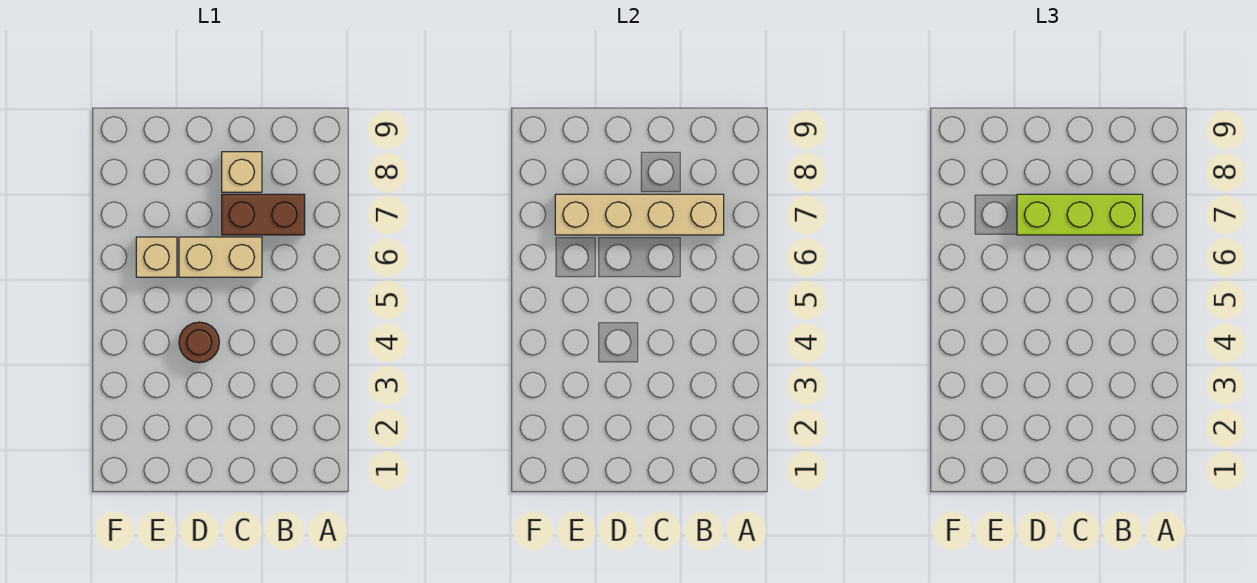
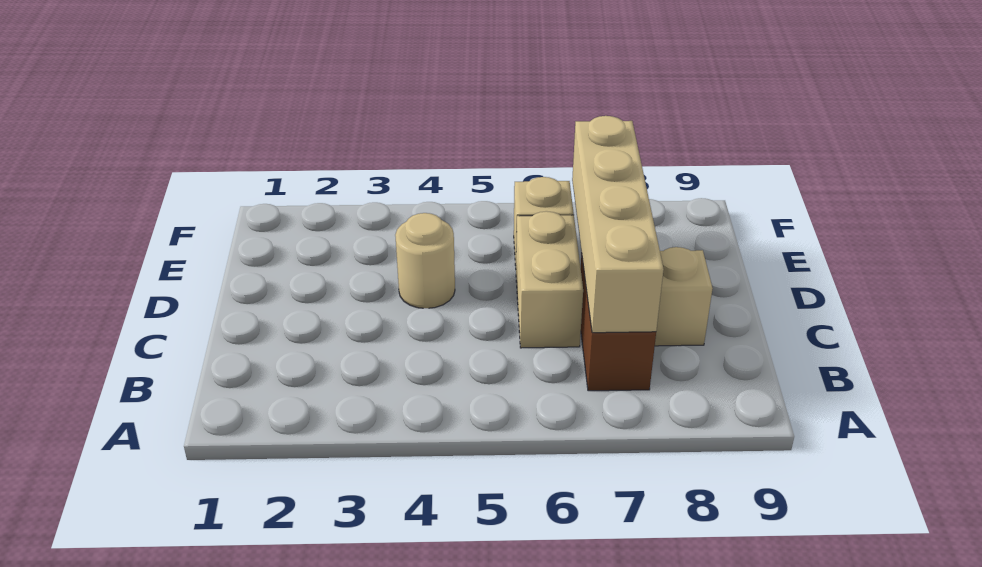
lime brick B7:D7 level 3 -> none
brown round brick D4 level 1 -> tan round brick D4 level 1

